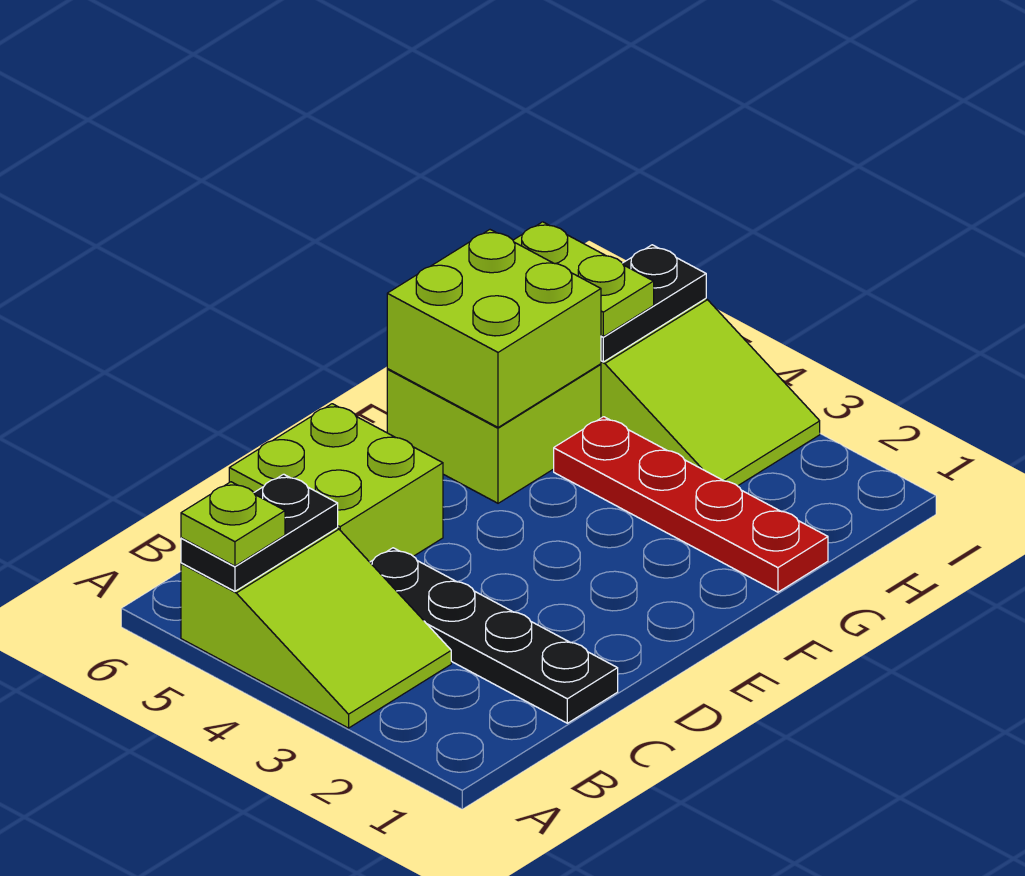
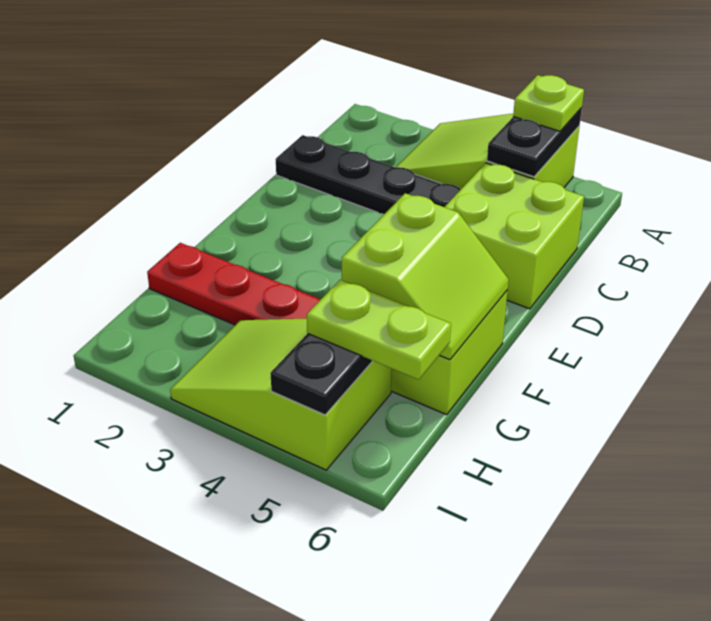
lime brick F5:G6 level 2 -> lime slope F5:G6 level 2 top 5

